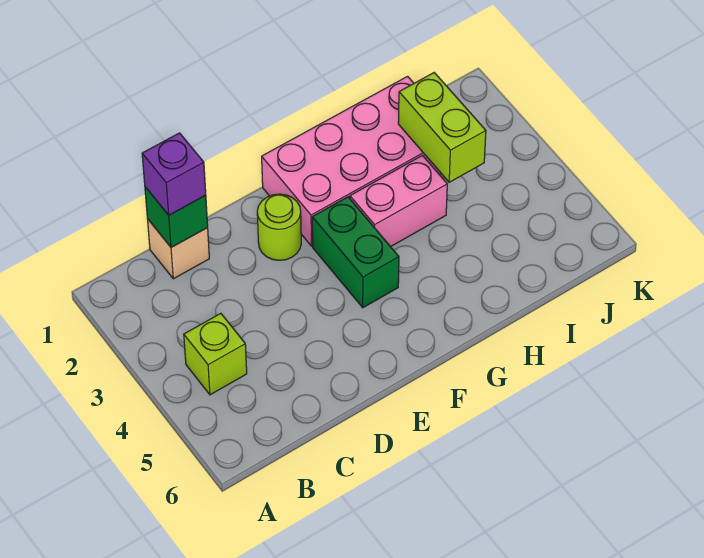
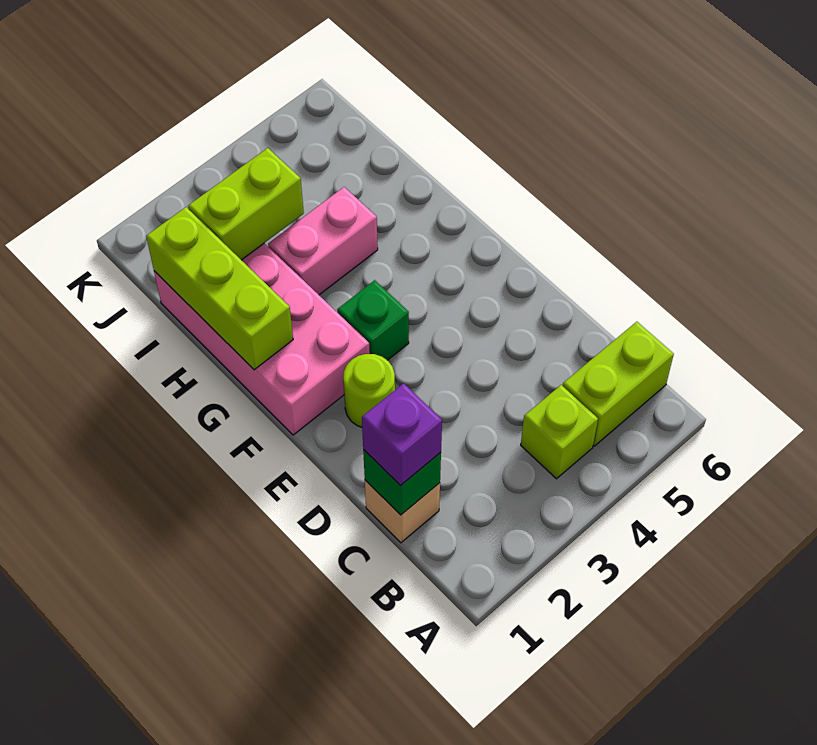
none -> lime brick B5:B6 level 1
green brick F3:F4 level 1 -> green brick F3 level 1
none -> lime brick G1:I1 level 2
pink brick G3:H3 level 1 -> pink brick H3:H4 level 1

